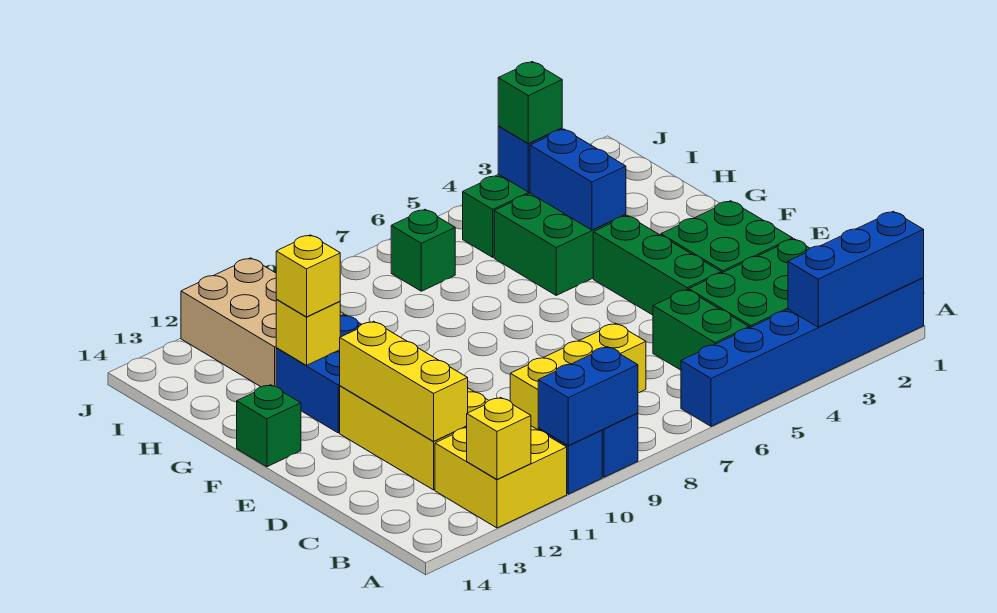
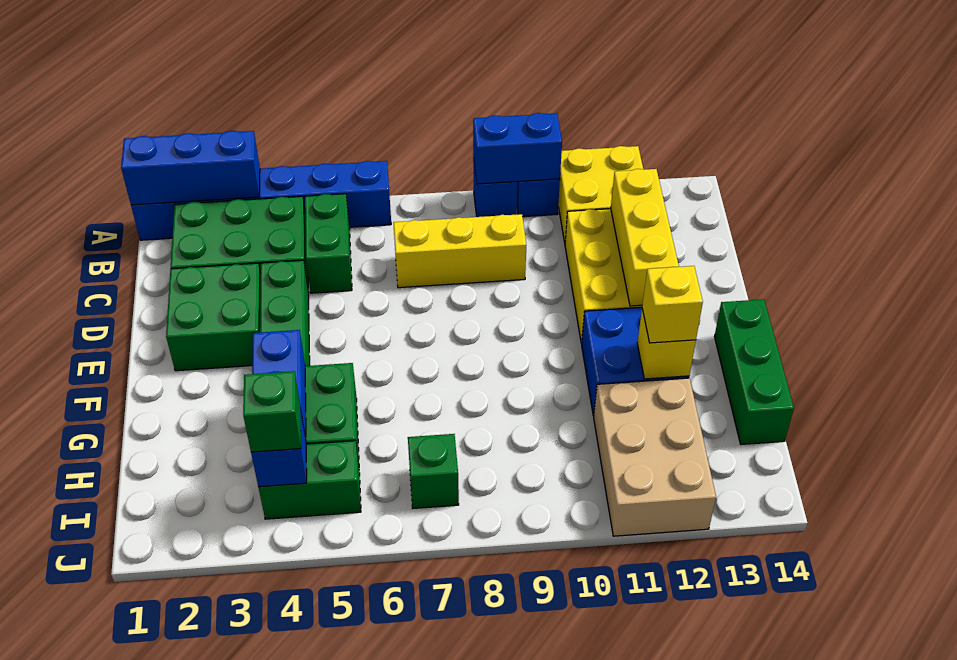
yellow brick A12 level 2 -> none
green brick F14 level 1 -> green brick F14:H14 level 1

